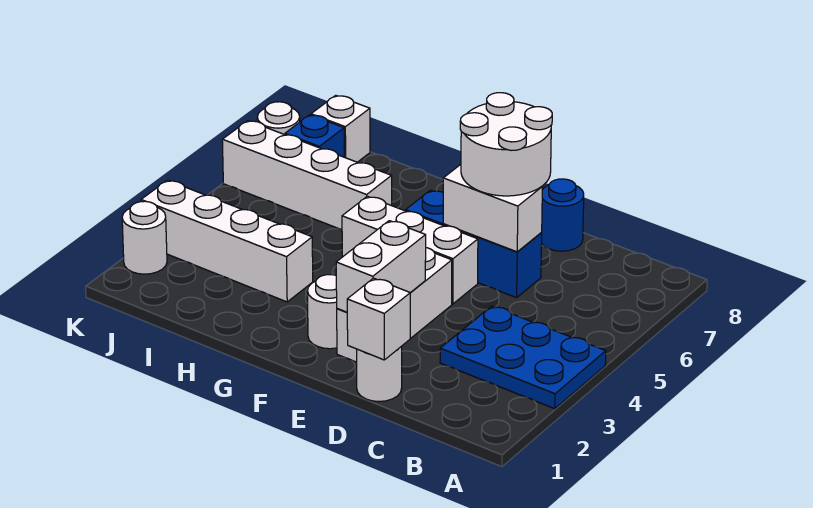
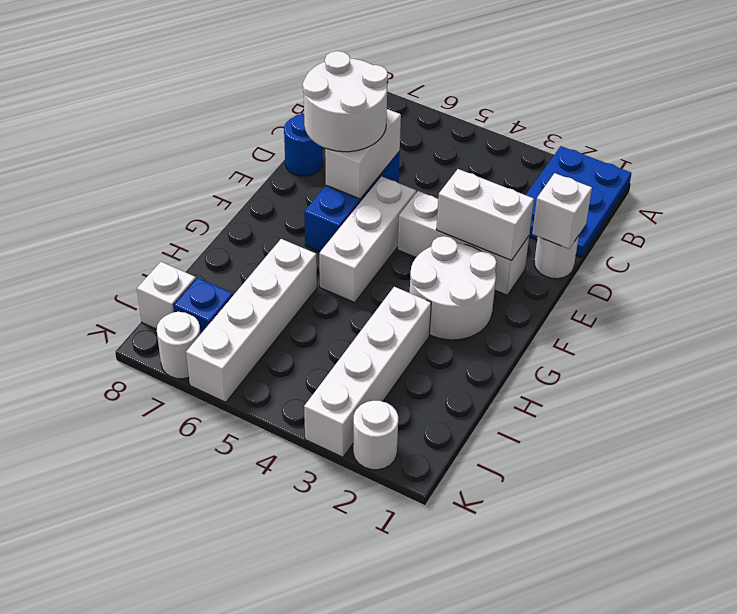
blue plate A3:C4 level 1 -> blue plate A1:C2 level 1
white round brick F2 level 1 -> white round brick F2:G3 level 1

